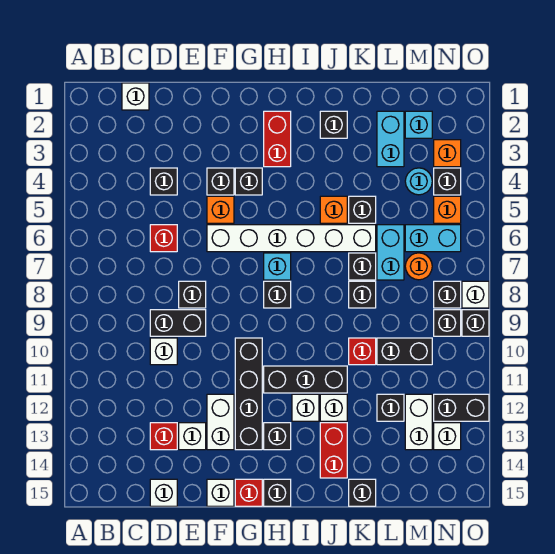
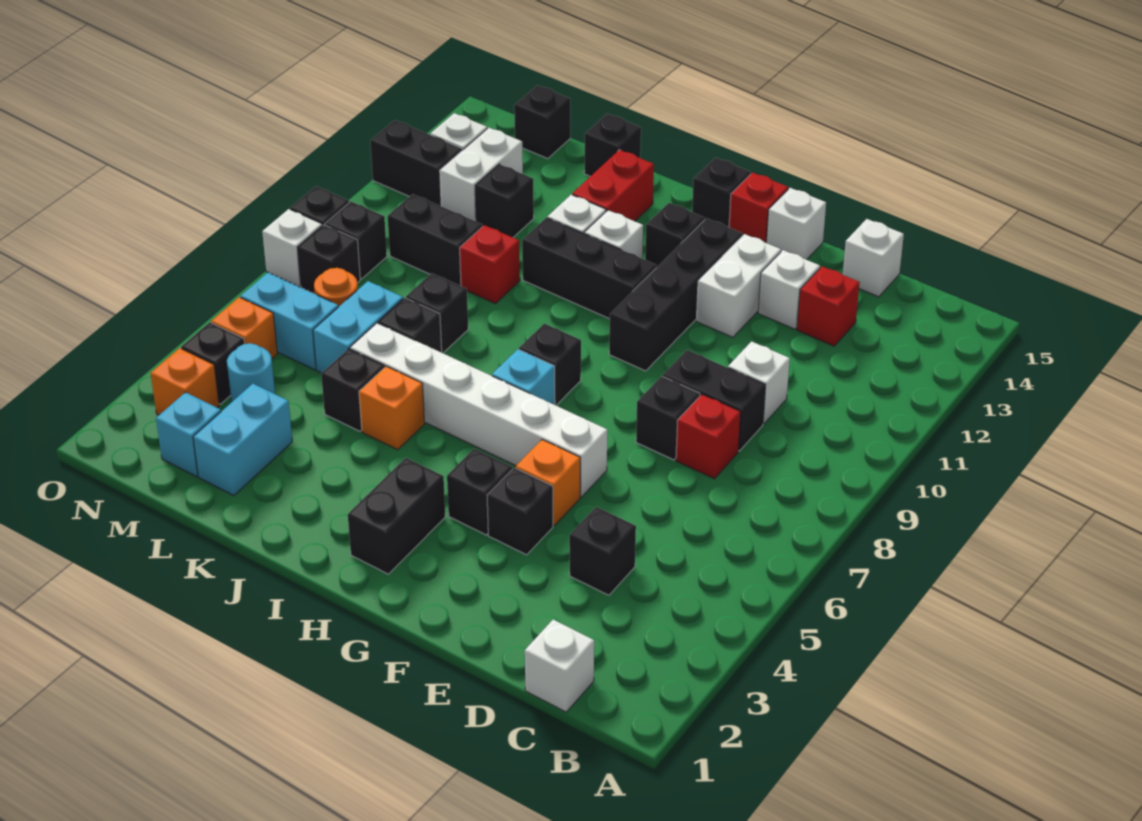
red brick D6 level 1 -> red brick D8 level 1
red brick H2:H3 level 1 -> black brick H2:H3 level 1
black brick J2 level 1 -> black brick M15 level 1

